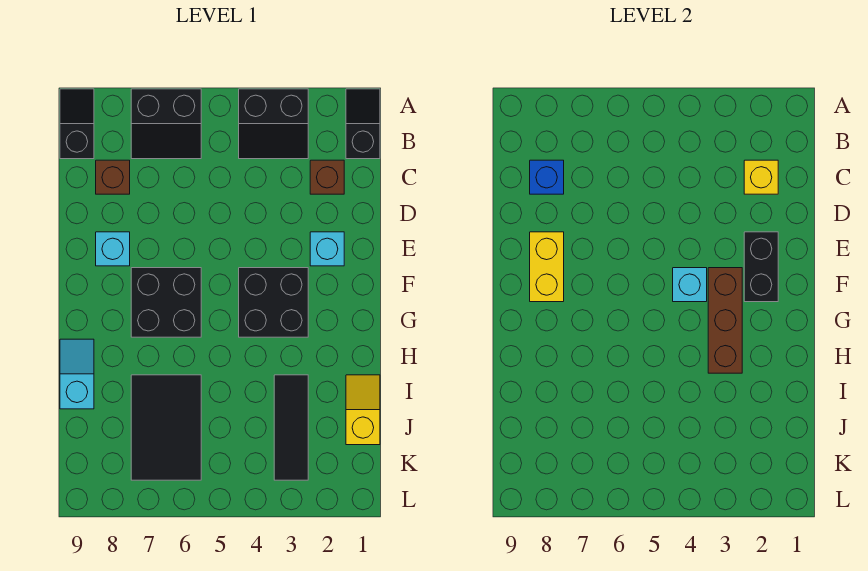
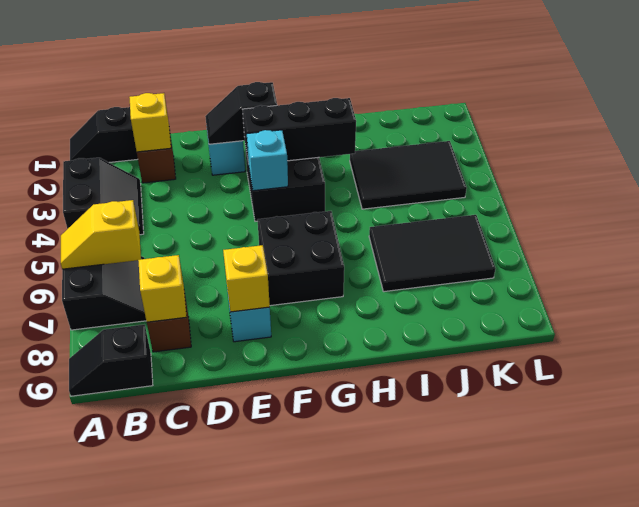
blue brick C8 level 2 -> yellow brick C8 level 2
black brick E2:F2 level 2 -> black slope E2:F2 level 2 top F
yellow brick E8:F8 level 2 -> yellow brick E8 level 2
brown brick F3:H3 level 2 -> black brick F3:H3 level 2
cyan slope H9:I9 level 1 top I -> none
yellow slope I1:J1 level 1 top J -> yellow slope A6:B6 level 2 top B
black tile I3:K3 level 1 -> black tile I3:K4 level 1

